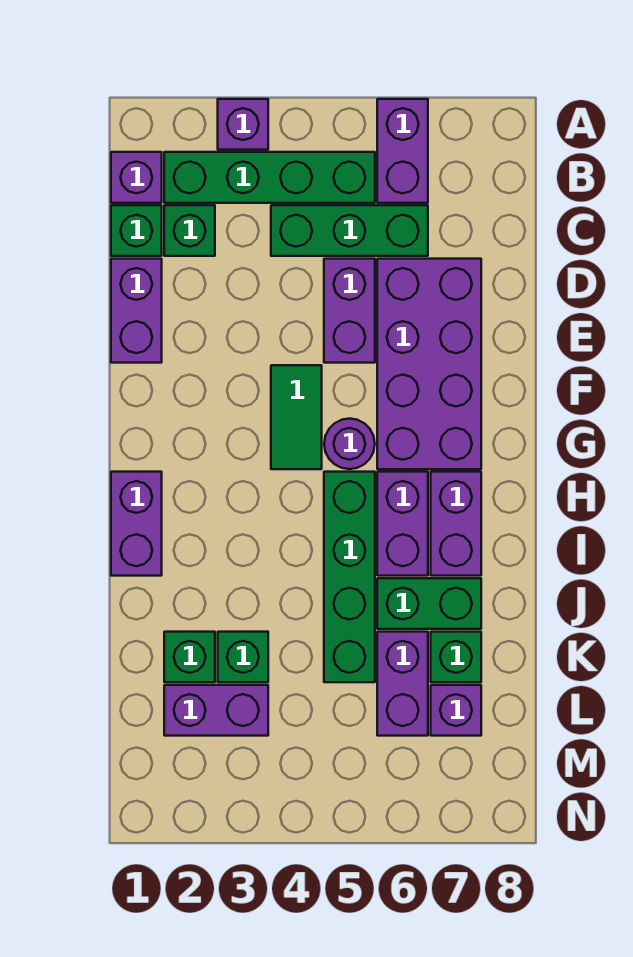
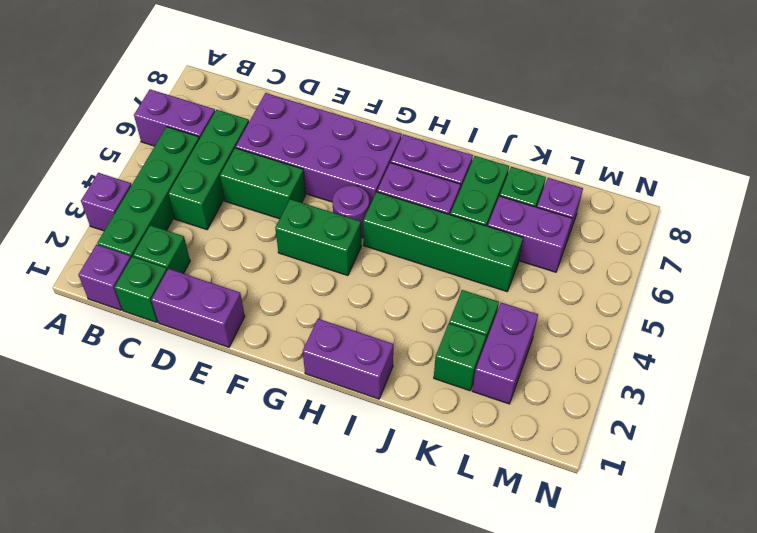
purple brick D5:E5 level 1 -> green brick D5:E5 level 1
green tile F4:G4 level 1 -> green brick F4:G4 level 1

